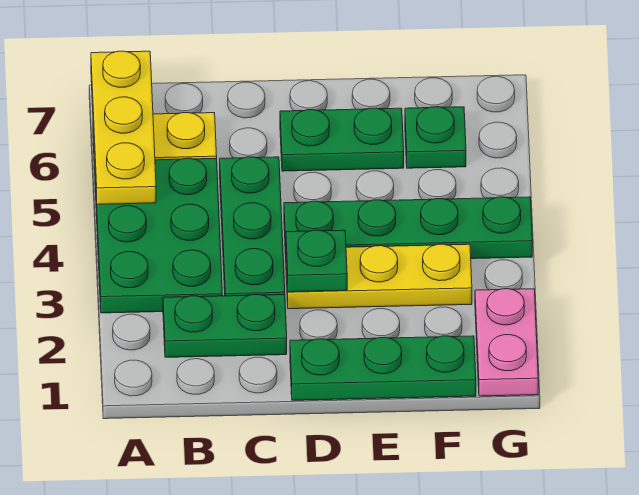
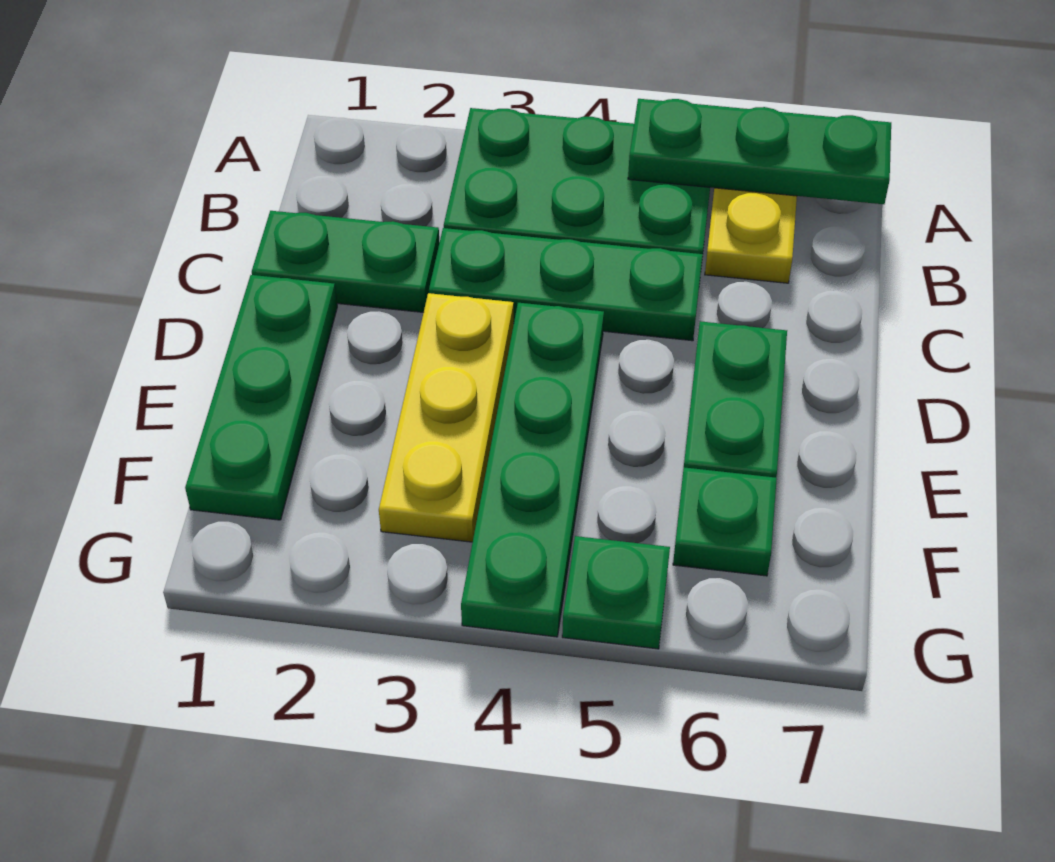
yellow plate A5:A7 level 2 -> green plate A5:A7 level 2
green plate B2:C2 level 1 -> green plate C1:C2 level 1
green plate D3 level 2 -> green plate G5 level 1
pink plate G1:G2 level 1 -> none

